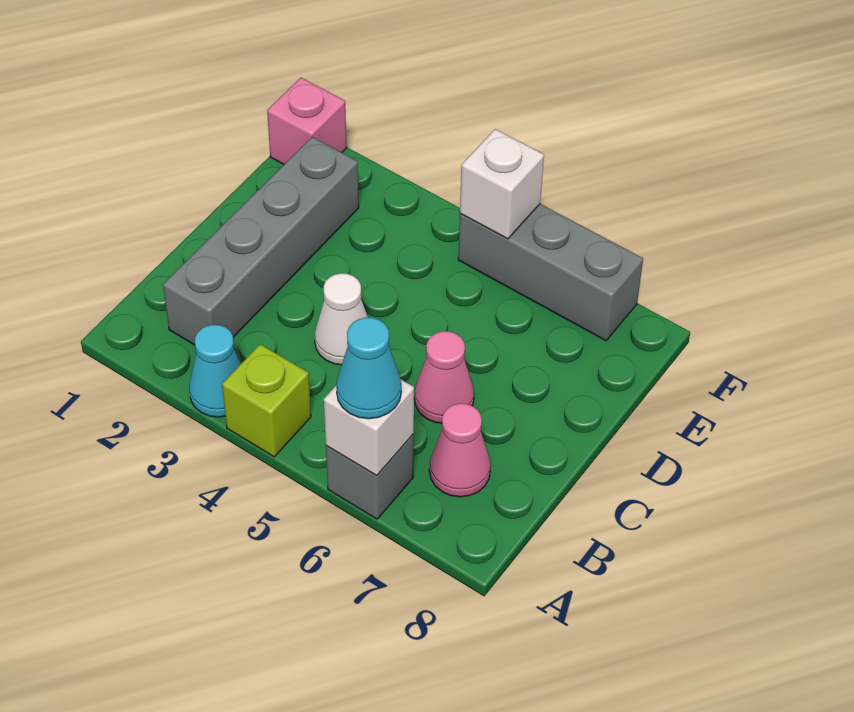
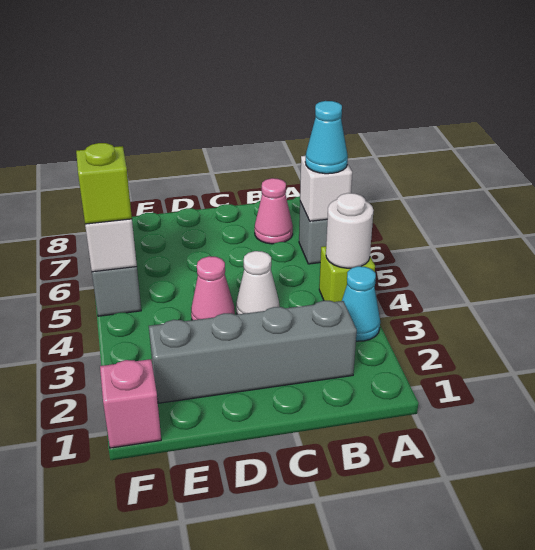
none -> white round brick A4 level 2
pink cone C6 level 1 -> pink cone D4 level 1
none -> lime brick F5 level 3

